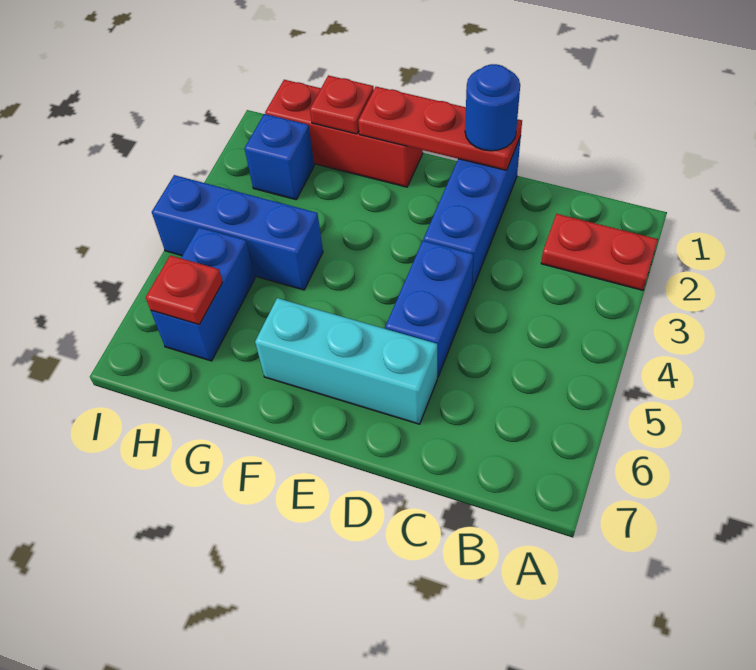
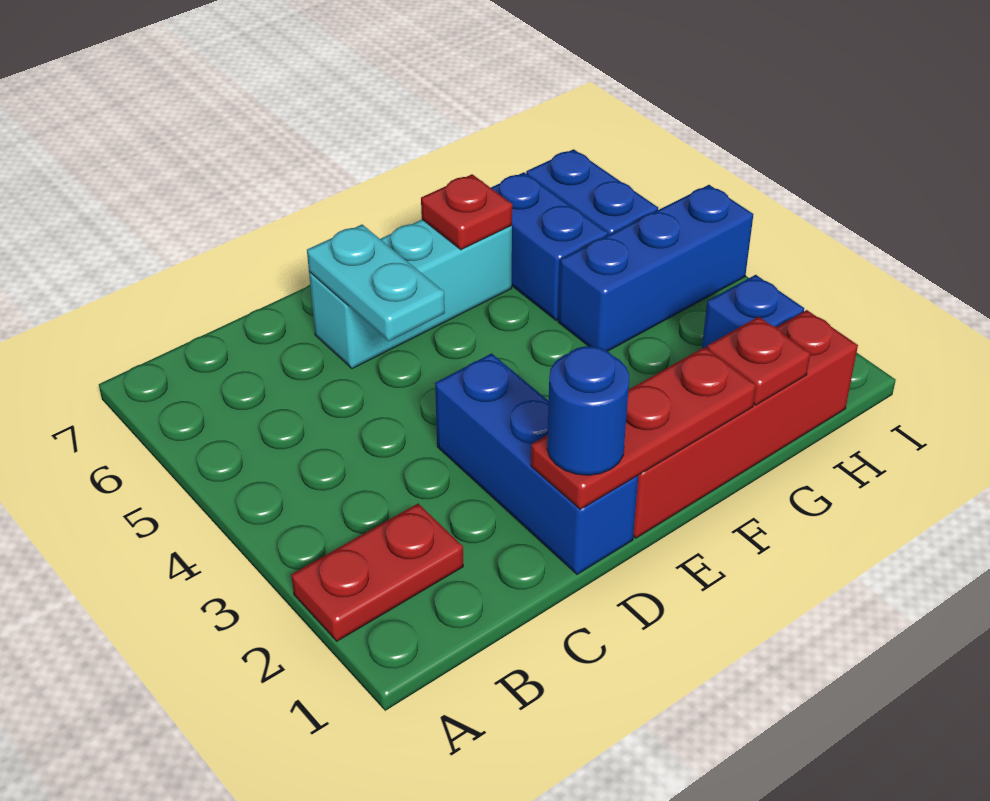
blue brick D4:D5 level 1 -> blue brick G5:G6 level 1
none -> cyan plate D5:D6 level 2
red brick F1:H1 level 1 -> red brick E1:H1 level 1
red plate H6 level 2 -> red plate F6 level 2

